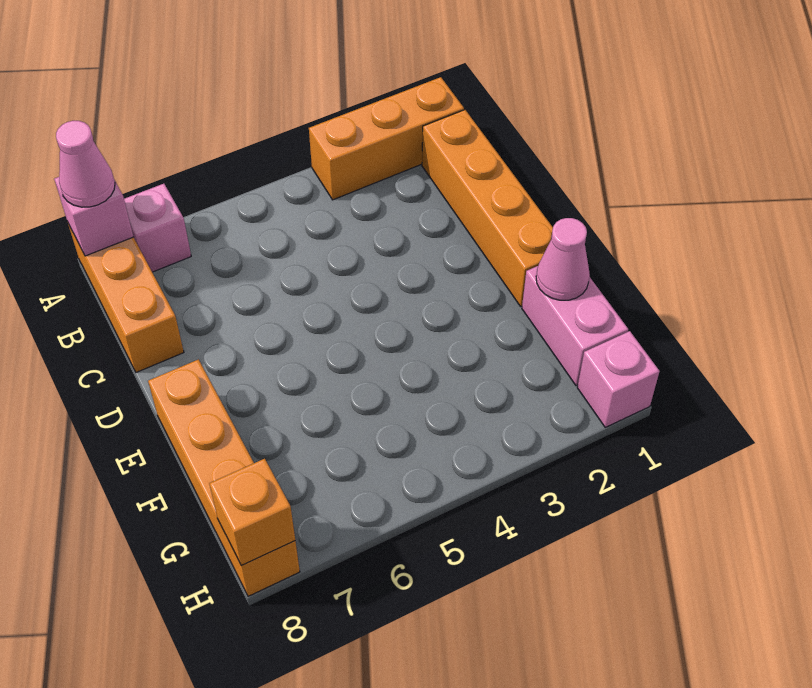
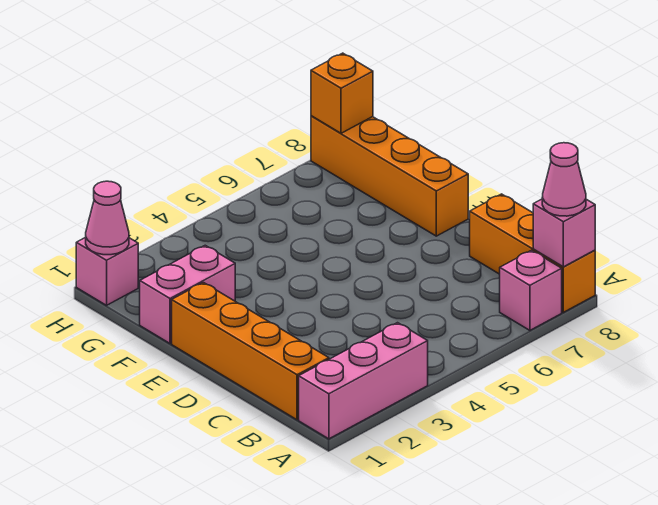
orange brick A1:A3 level 1 -> pink brick A1:A3 level 1
pink brick F1:G1 level 1 -> pink brick F1:F2 level 1
pink cone F1 level 2 -> pink cone H1 level 2

